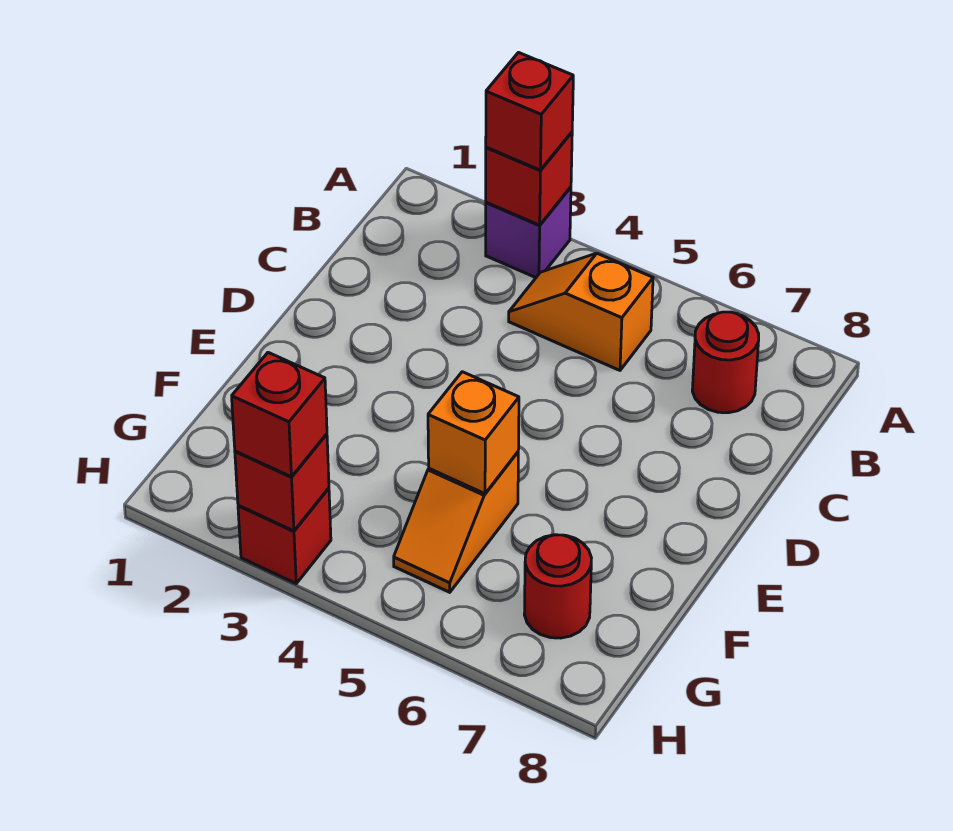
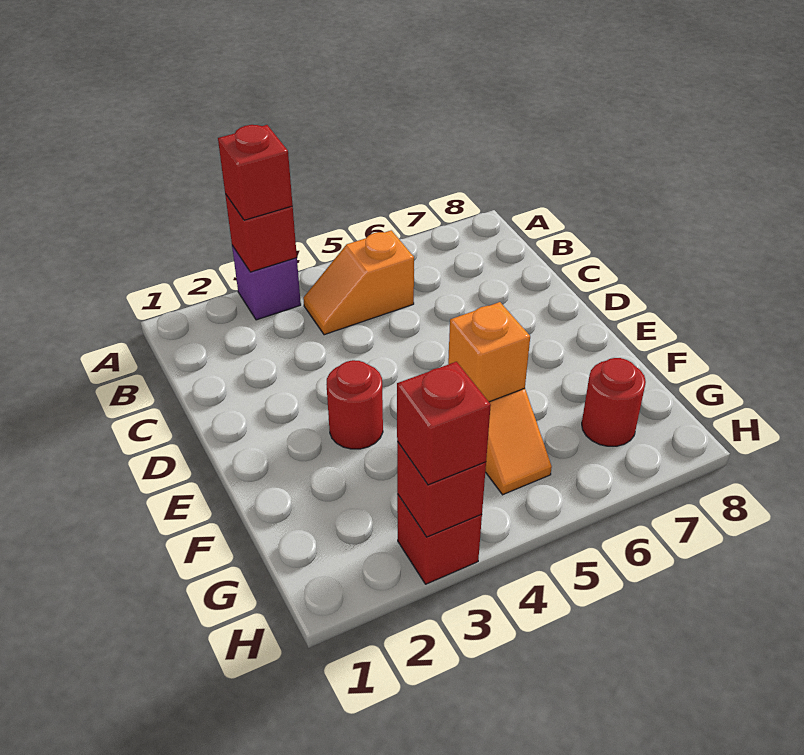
red round brick B7 level 1 -> red round brick E3 level 1

